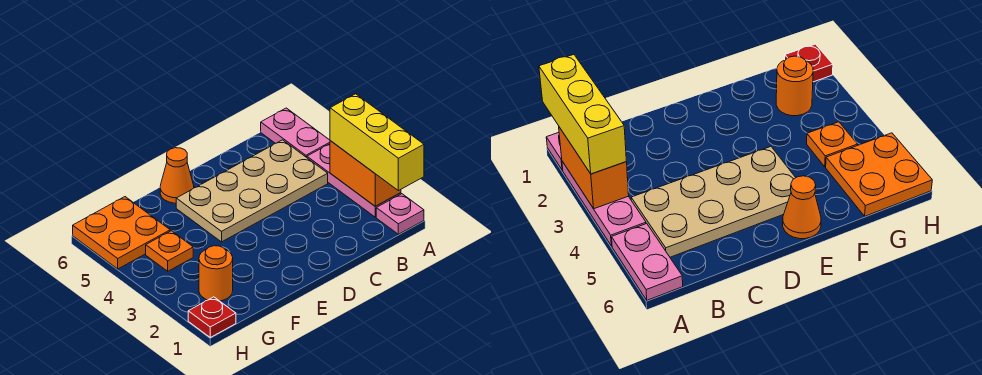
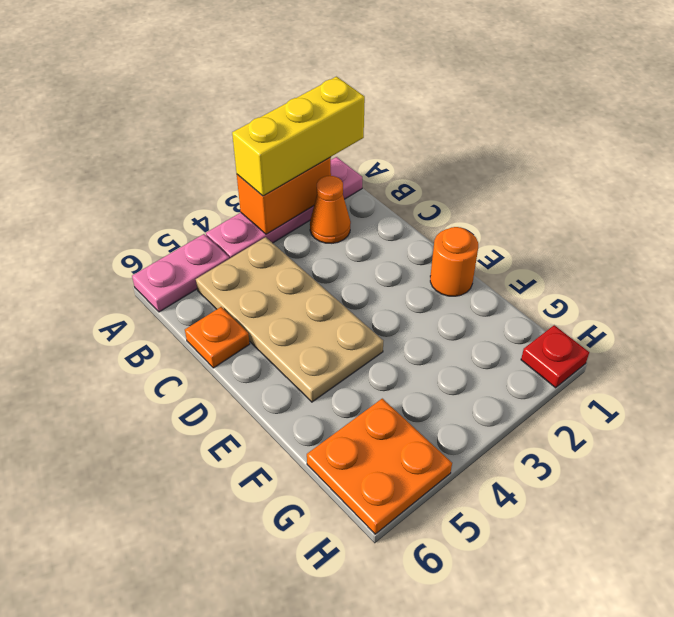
orange cone E6 level 1 -> orange cone B2 level 1
orange round brick G2 level 1 -> orange round brick E1 level 1
orange plate G4 level 1 -> orange plate C6 level 1

